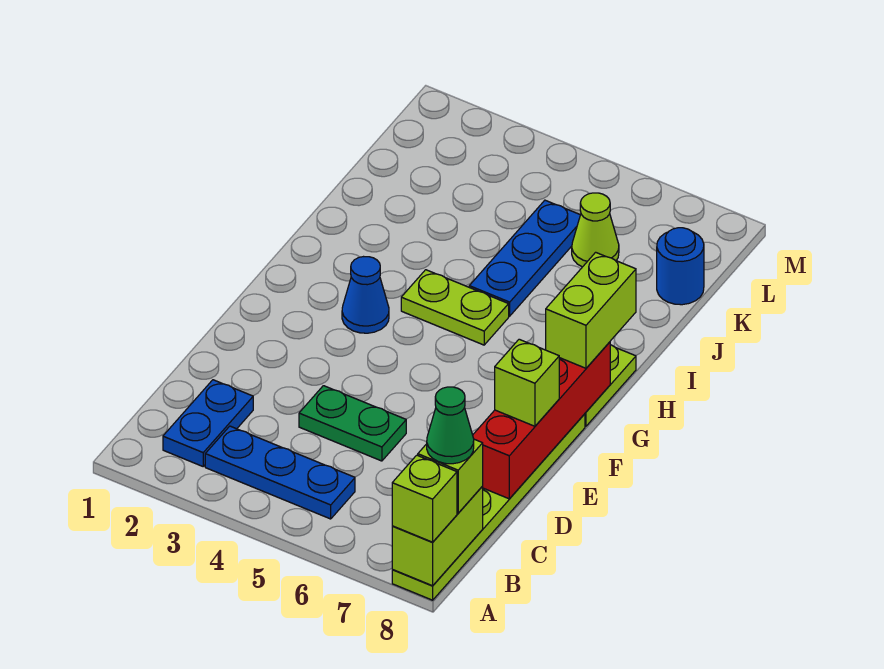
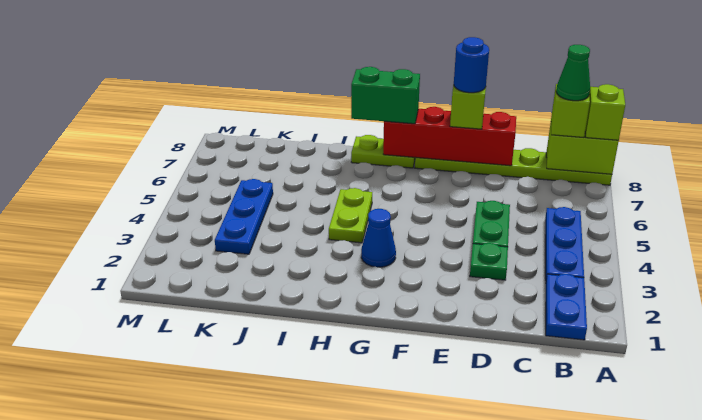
blue plate B2:C2 level 1 -> blue plate B1:B2 level 1
none -> green plate D3 level 1
lime brick G8:H8 level 3 -> green brick G8:H8 level 3
blue plate I5:K5 level 1 -> blue plate K3:K5 level 1
lime cone K6 level 1 -> none
blue round brick K8 level 1 -> blue round brick E8 level 4

